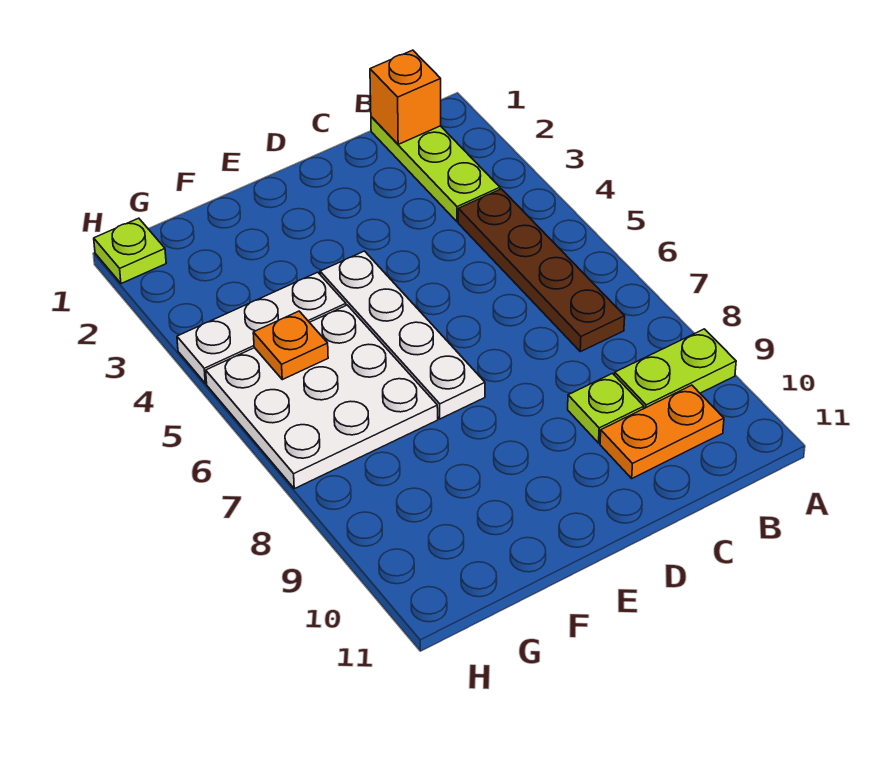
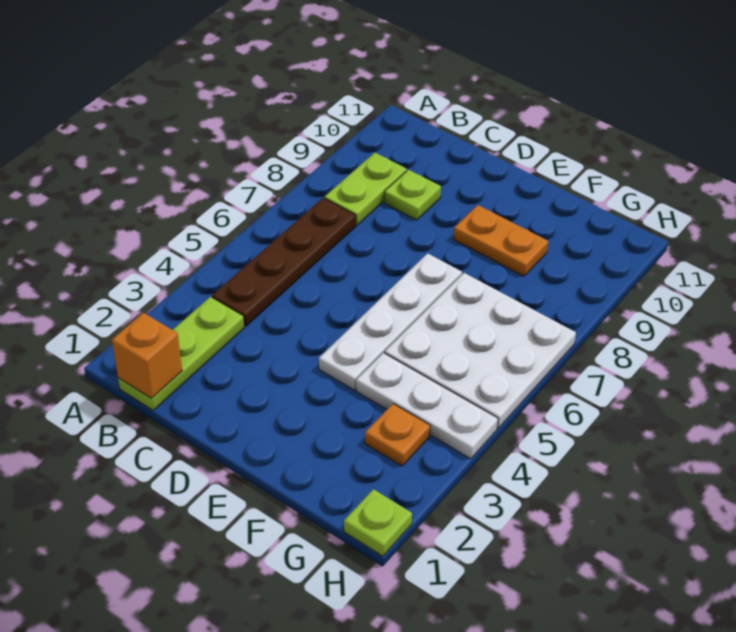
lime plate A9:B9 level 1 -> lime plate B8:B9 level 1
orange plate B10:C10 level 1 -> orange plate E9:F9 level 1
orange plate G5 level 2 -> orange plate G3 level 1

